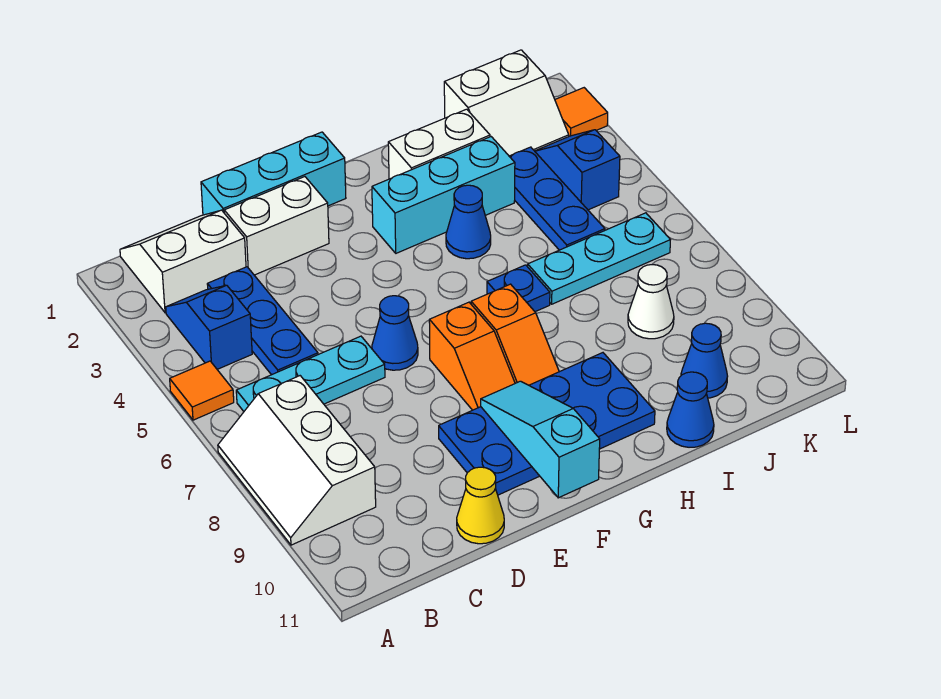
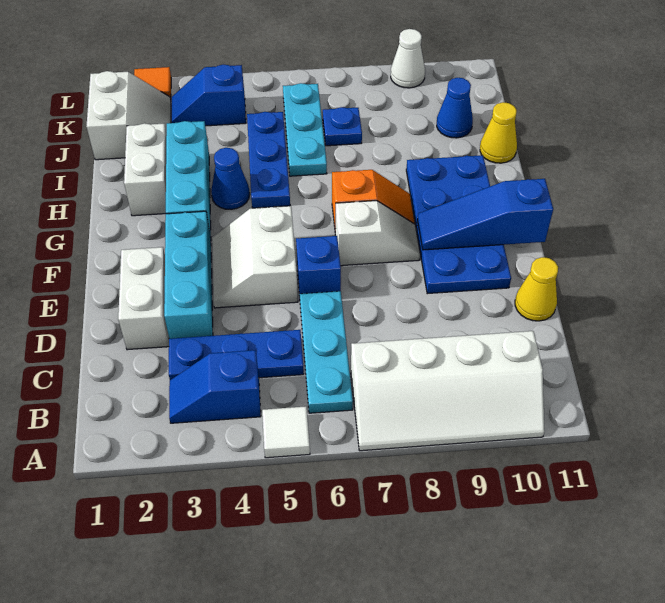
orange tile A5 level 1 -> white tile A5 level 1
white slope A7:B9 level 1 top B -> white slope A7:B10 level 1 top B
white slope B1:C2 level 1 top 2 -> white slope E4:F5 level 1 top 5
cyan brick D1:F1 level 1 -> cyan brick D3:F3 level 1
blue cone E6 level 1 -> blue brick E6 level 1
orange slope F7:F8 level 1 top 7 -> white slope F7:F8 level 1 top 7
cyan slope F9:F11 level 2 top 11 -> blue slope F9:F11 level 2 top 11
blue plate H6 level 1 -> blue plate J7 level 1
blue cone I11 level 1 -> yellow cone I11 level 1
blue plate J3:J5 level 1 -> blue plate H5:J5 level 1
white cone J8 level 1 -> white cone L9 level 1

